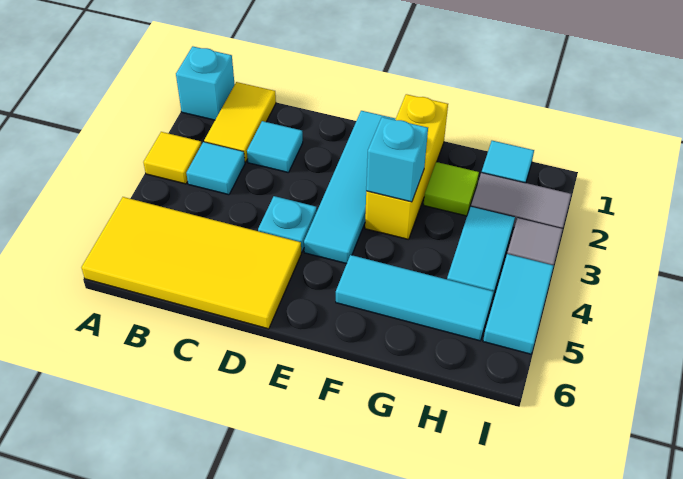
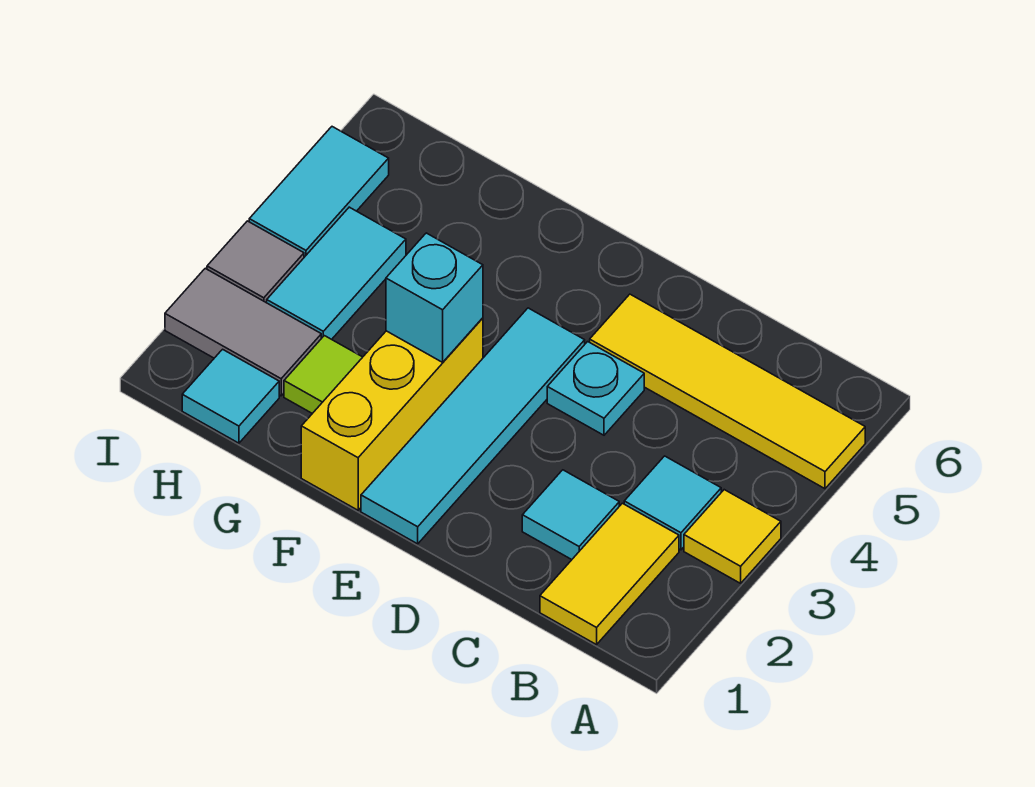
cyan brick A1 level 1 -> none
yellow tile A5:D6 level 1 -> yellow tile A5:D5 level 1
cyan tile F5:H5 level 1 -> none

